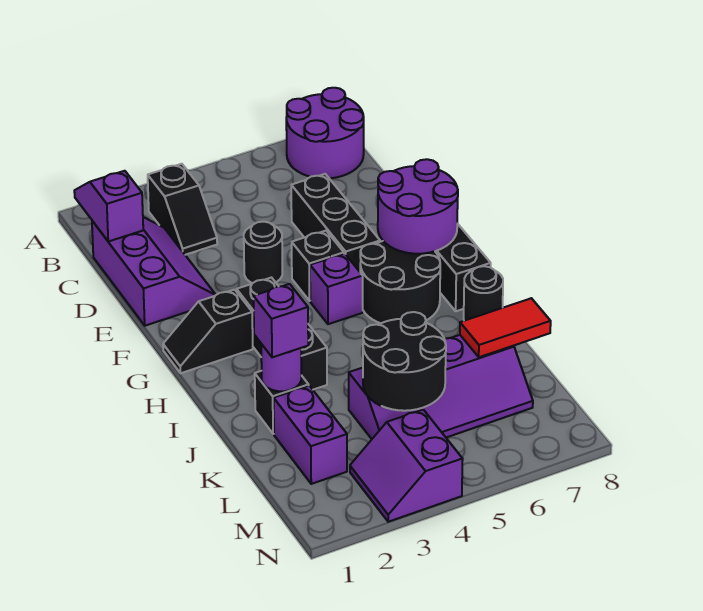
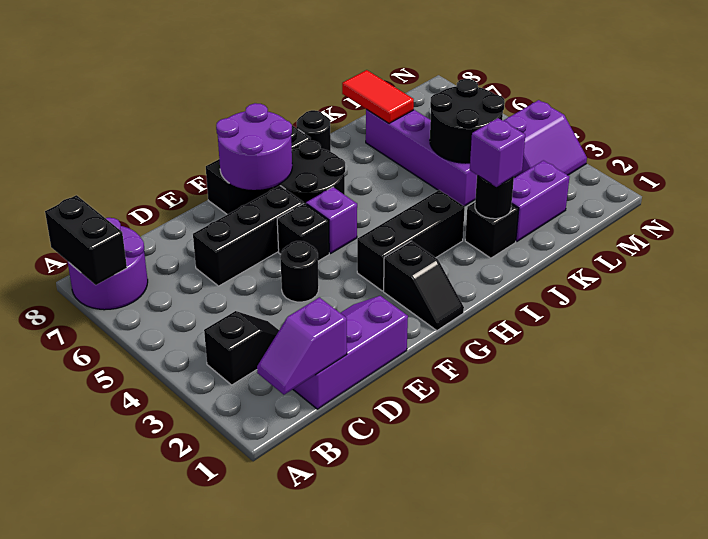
none -> black brick A7:A8 level 2
purple round brick J2 level 2 -> black round brick J2 level 2

